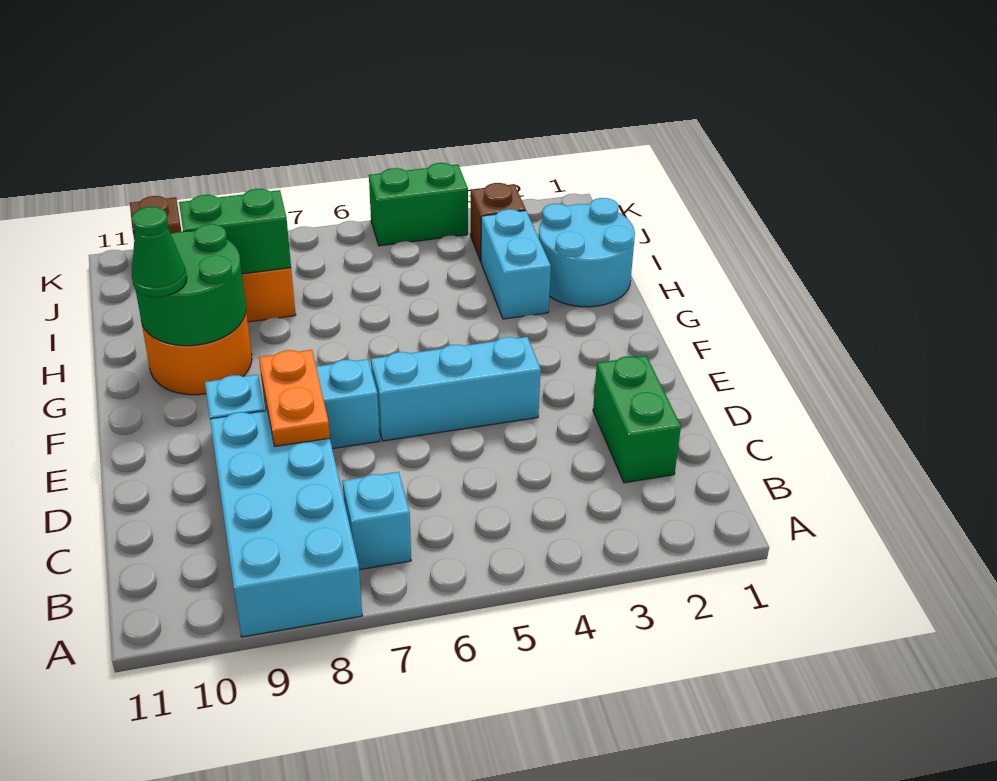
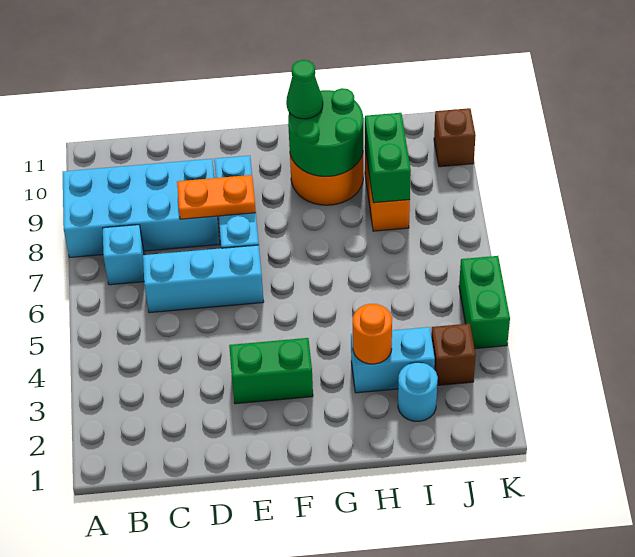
green brick C2:D2 level 1 -> green brick E3:F3 level 1
cyan brick E4:E6 level 1 -> cyan brick C6:E6 level 1
cyan round brick H1:I2 level 1 -> cyan round brick I2 level 1
none -> orange round brick H3 level 2

